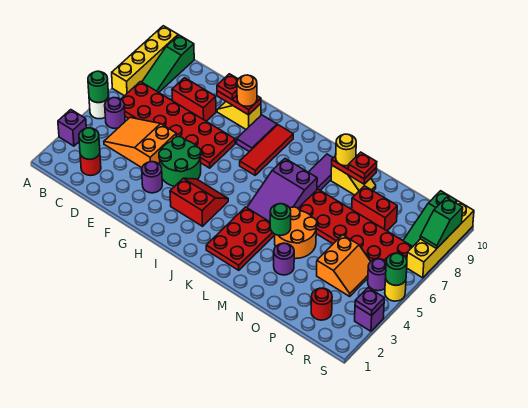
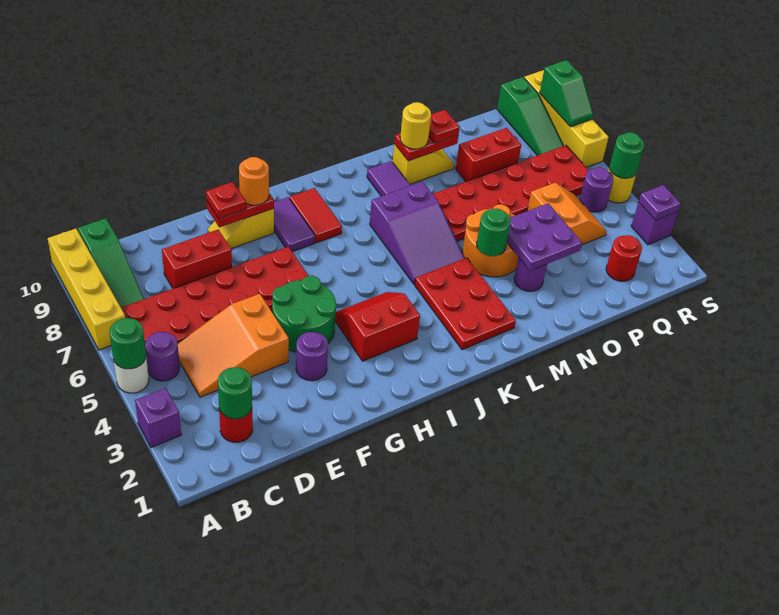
red tile I7:I9 level 1 -> red tile I8:I9 level 1
none -> purple plate N3:O4 level 2

